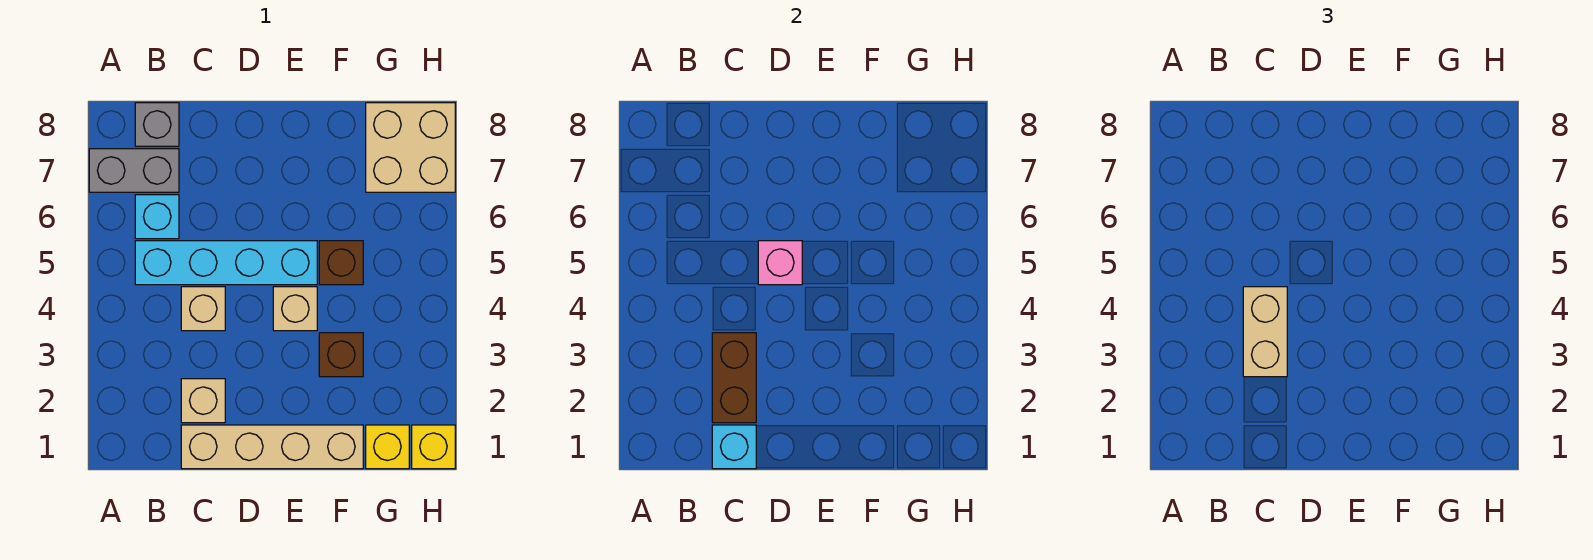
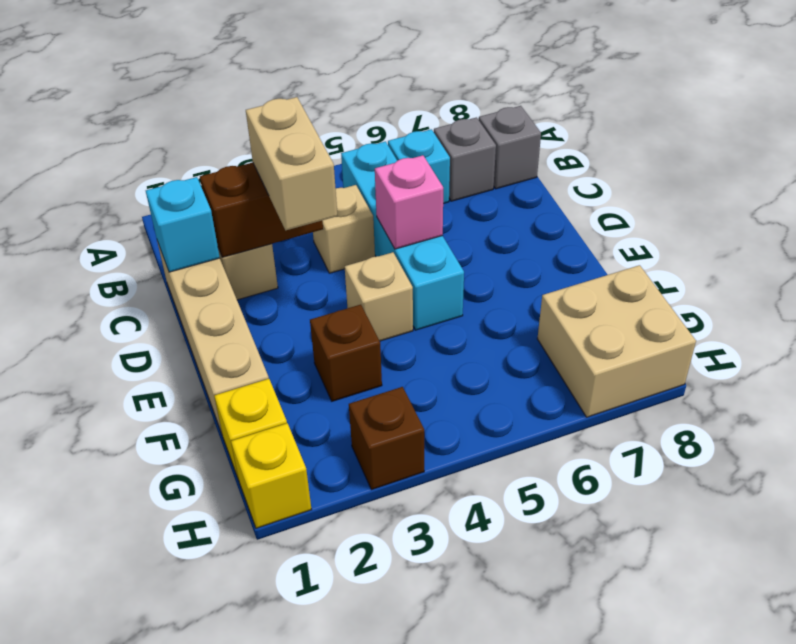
grey brick A7:B7 level 1 -> grey brick B7 level 1
tan brick C3:C4 level 3 -> tan brick C3:D3 level 3
brown brick F5 level 1 -> brown brick H3 level 1

